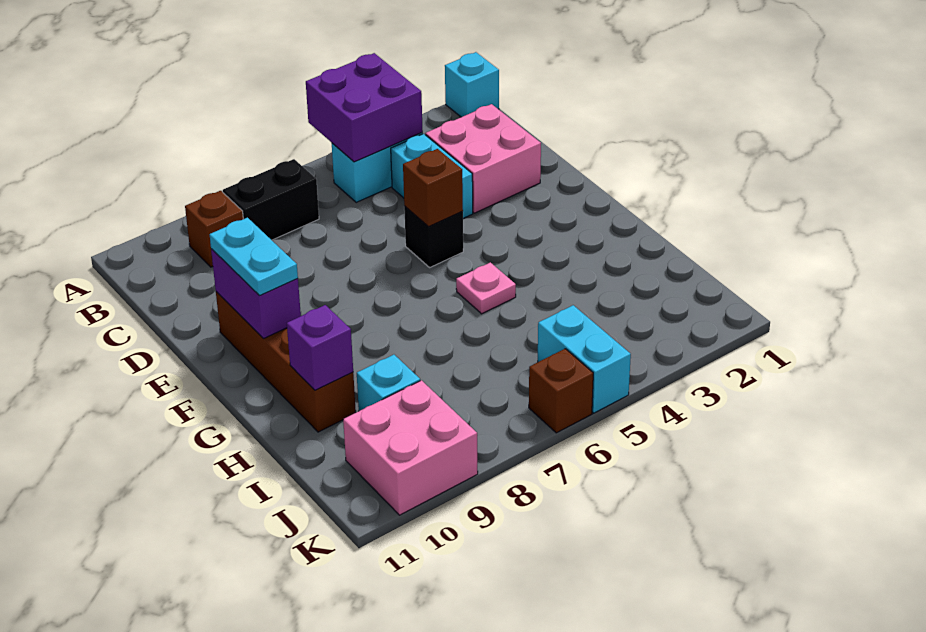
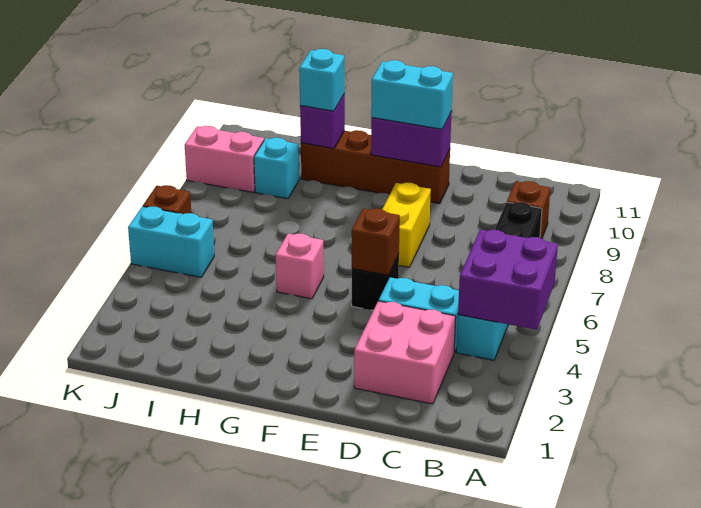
cyan brick A1 level 1 -> cyan brick H10 level 3
none -> yellow brick E7:E8 level 1
cyan plate E10:F10 level 3 -> cyan brick E10:F10 level 3
pink plate G5 level 1 -> pink brick G5 level 1
pink brick J9:K10 level 1 -> pink brick J9:K9 level 1

